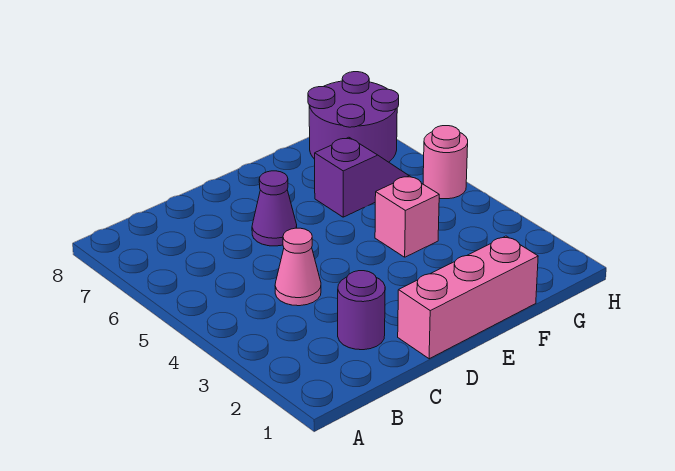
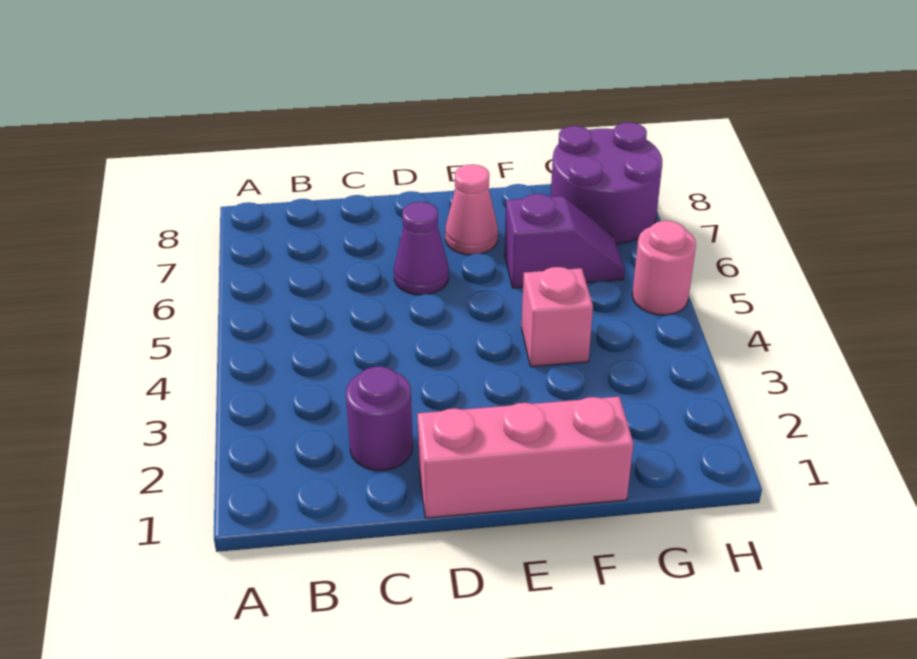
pink cone C4 level 1 -> pink cone E7 level 1

